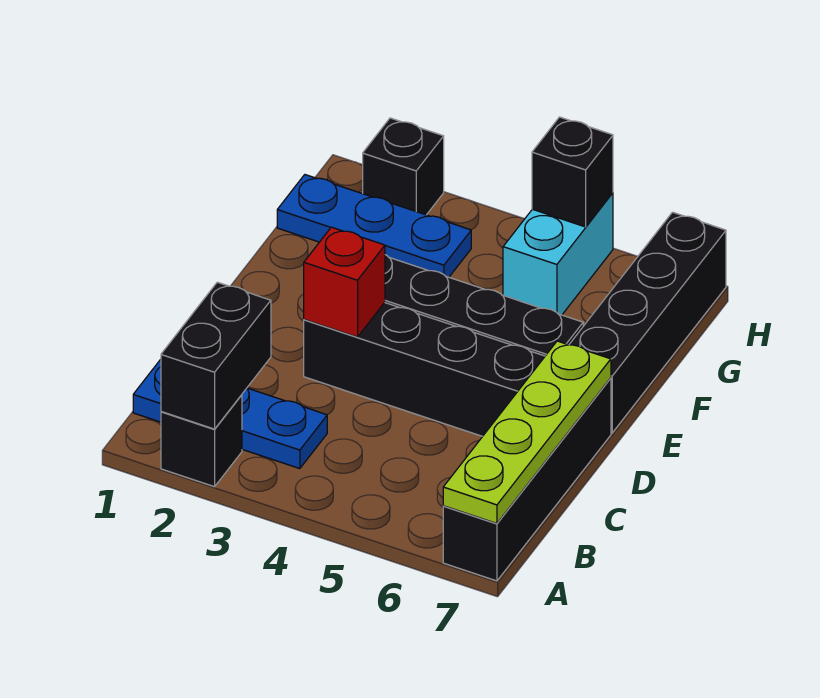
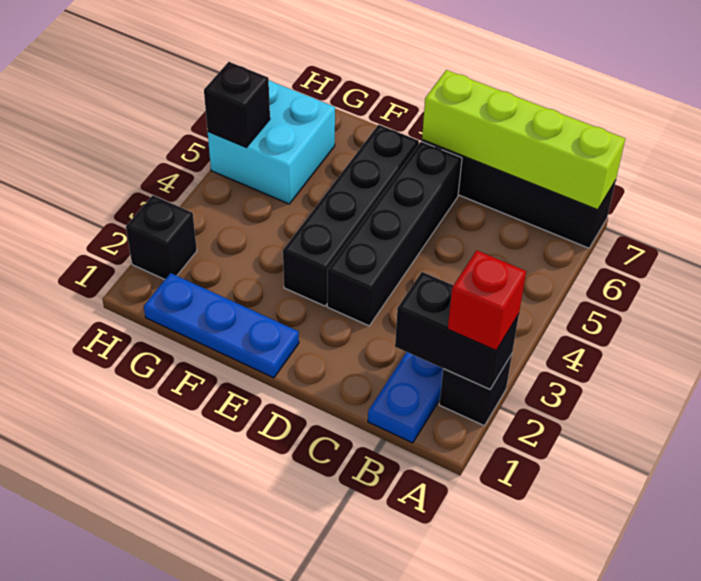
lime plate A7:D7 level 2 -> lime brick A7:D7 level 2
red brick D3 level 2 -> red brick A2 level 3
black brick E7:H7 level 1 -> none
blue plate G1:G3 level 1 -> blue plate E1:G1 level 1
cyan brick G5:H5 level 1 -> cyan brick G5:H6 level 1

